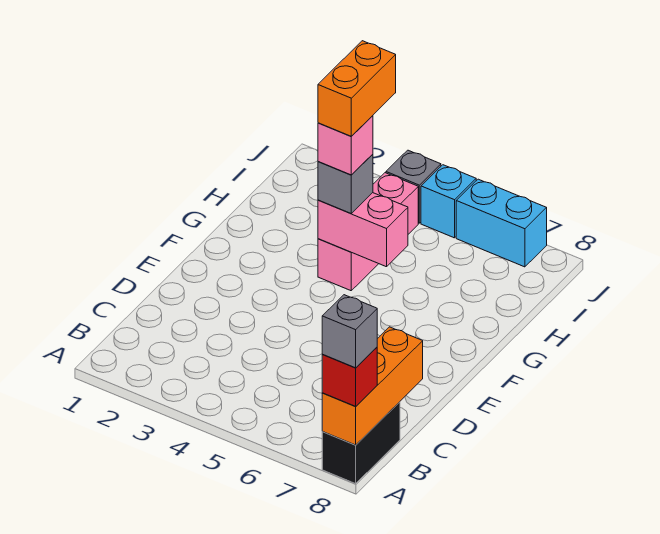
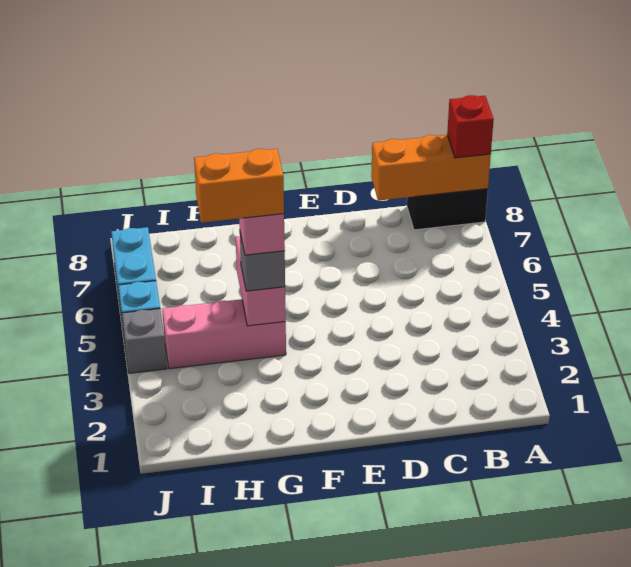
grey brick A8 level 4 -> none

